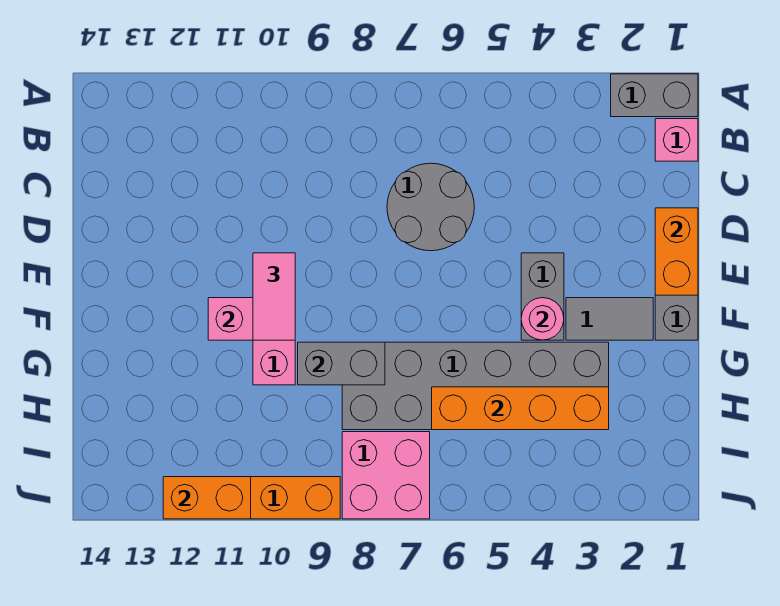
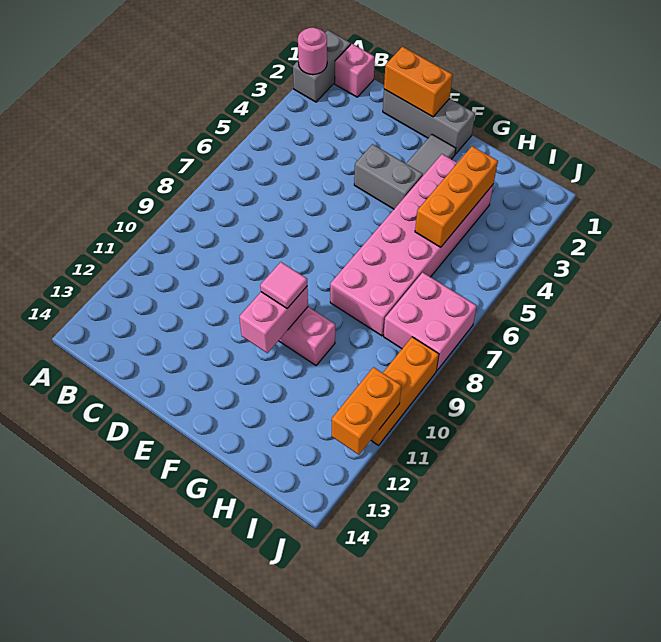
grey round brick C6:D7 level 1 -> none
pink tile E10:F10 level 3 -> pink tile F10 level 3
pink round brick F4 level 2 -> pink round brick A2 level 2
grey brick G3:H8 level 1 -> pink brick G3:H8 level 1
grey brick G8:G9 level 2 -> none
orange brick H3:H6 level 2 -> orange brick H3:H5 level 2

